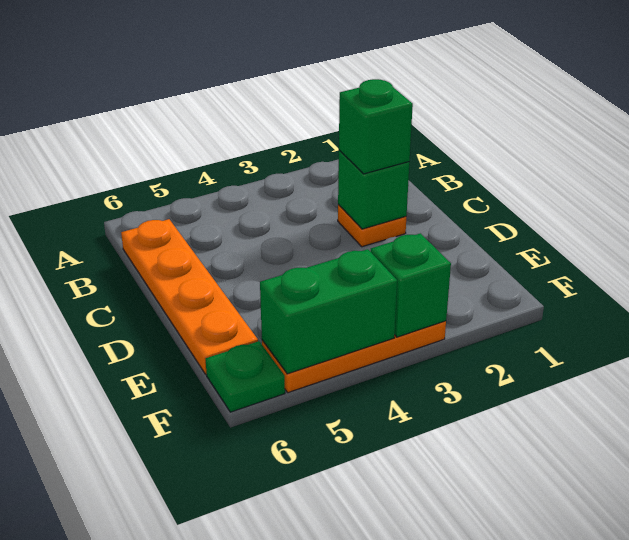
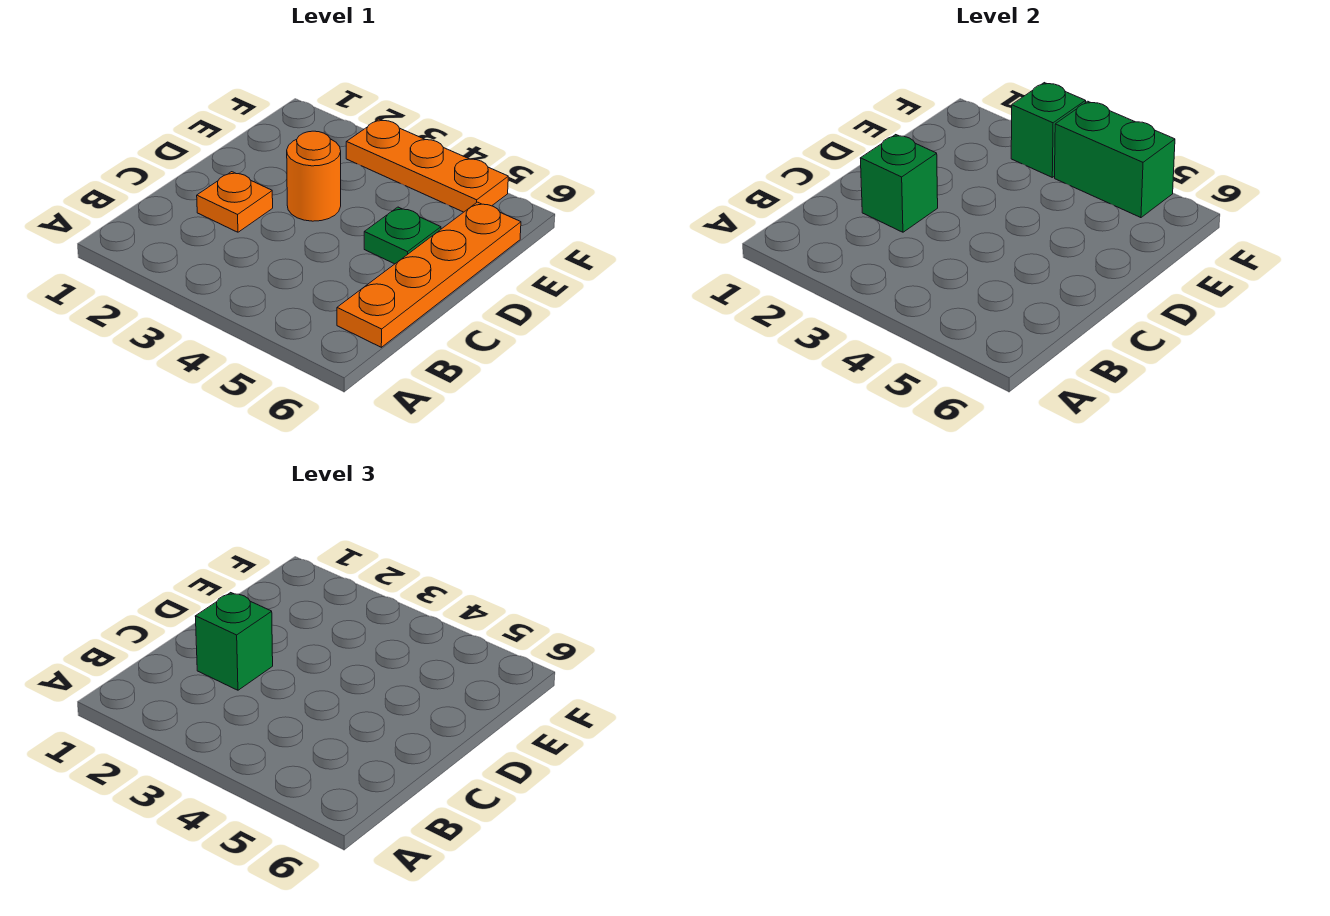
none -> orange round brick D3 level 1
green plate F6 level 1 -> green plate D5 level 1

